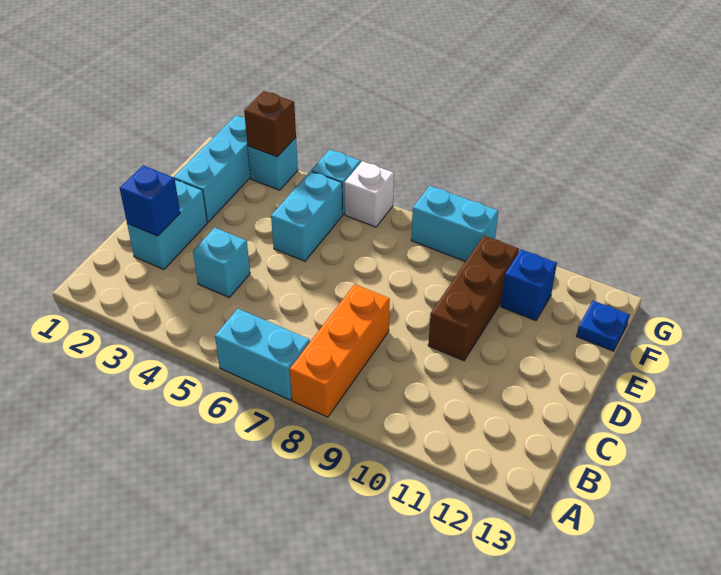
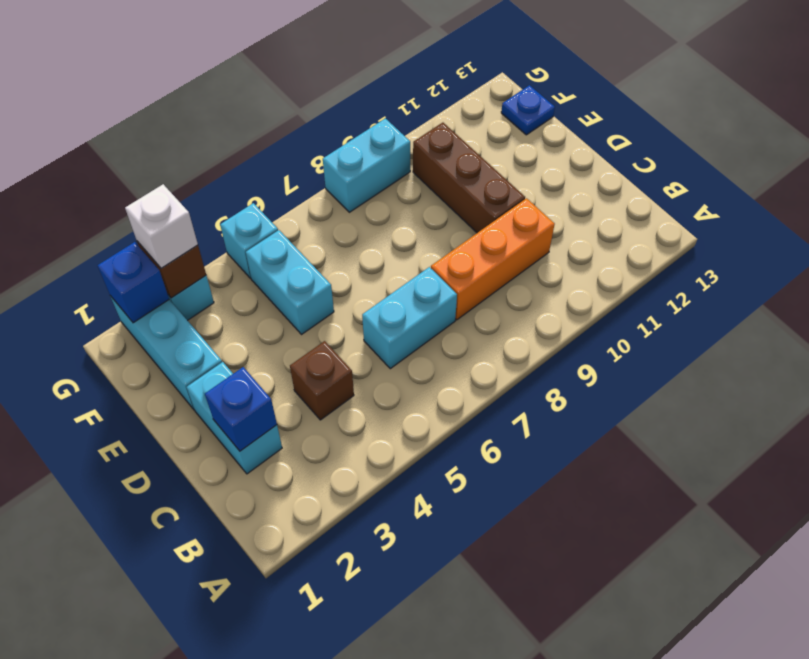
cyan brick A6:A7 level 1 -> cyan brick C6:C7 level 1
orange brick A8:C8 level 1 -> orange brick C8:C10 level 1
cyan brick C4 level 1 -> brown brick C4 level 1
blue brick F11 level 1 -> blue brick G2 level 2
white brick G6 level 1 -> white brick G3 level 3

